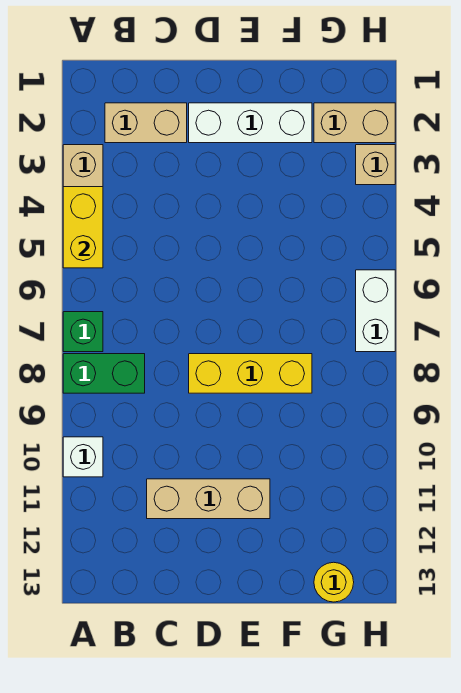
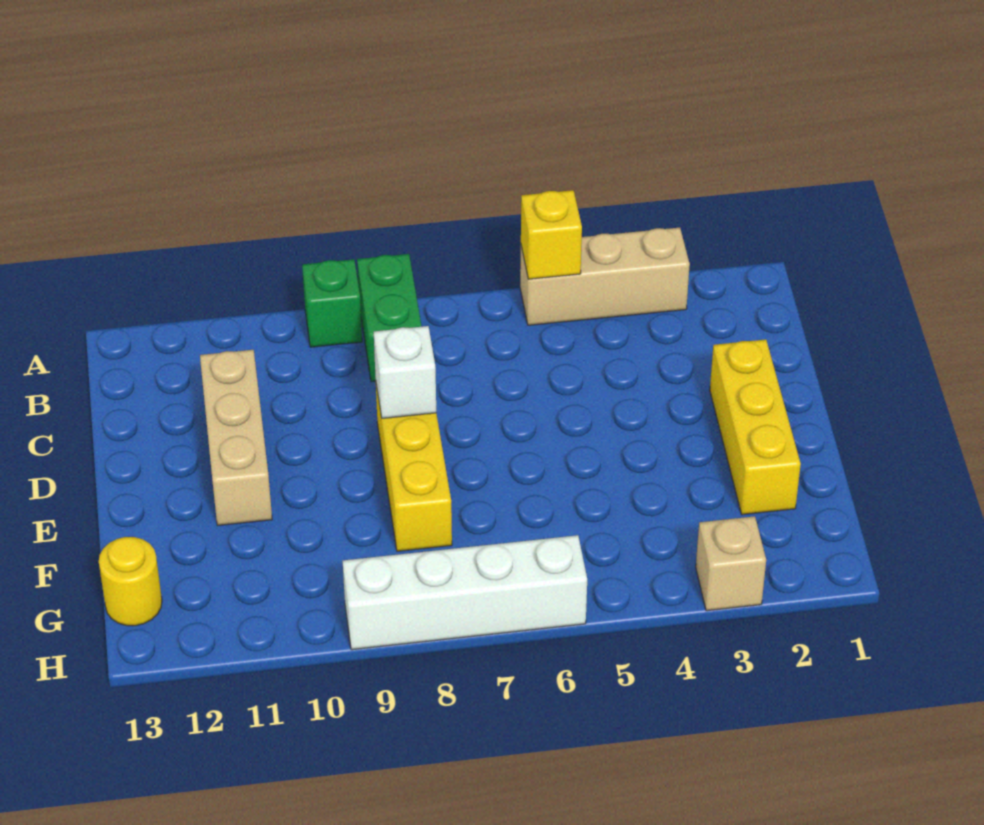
yellow brick A4:A5 level 2 -> yellow brick A5 level 2
green brick A7 level 1 -> green brick A9 level 1
white brick A10 level 1 -> white brick D8 level 2
tan brick B2:C2 level 1 -> none
white brick D2:F2 level 1 -> yellow brick D2:F2 level 1
tan brick G2:H2 level 1 -> none
white brick H6:H7 level 1 -> white brick H6:H9 level 1

